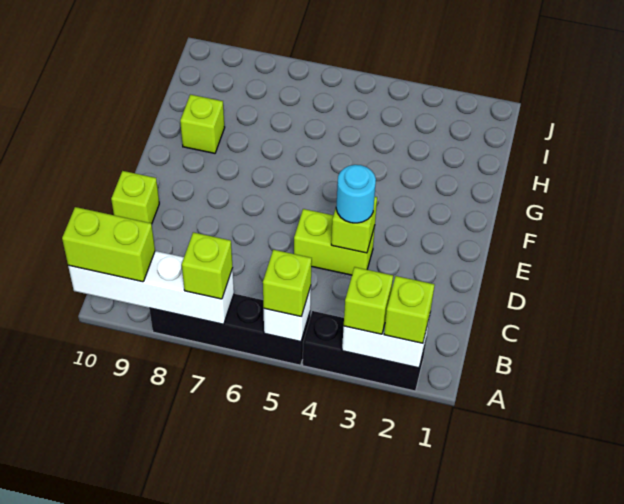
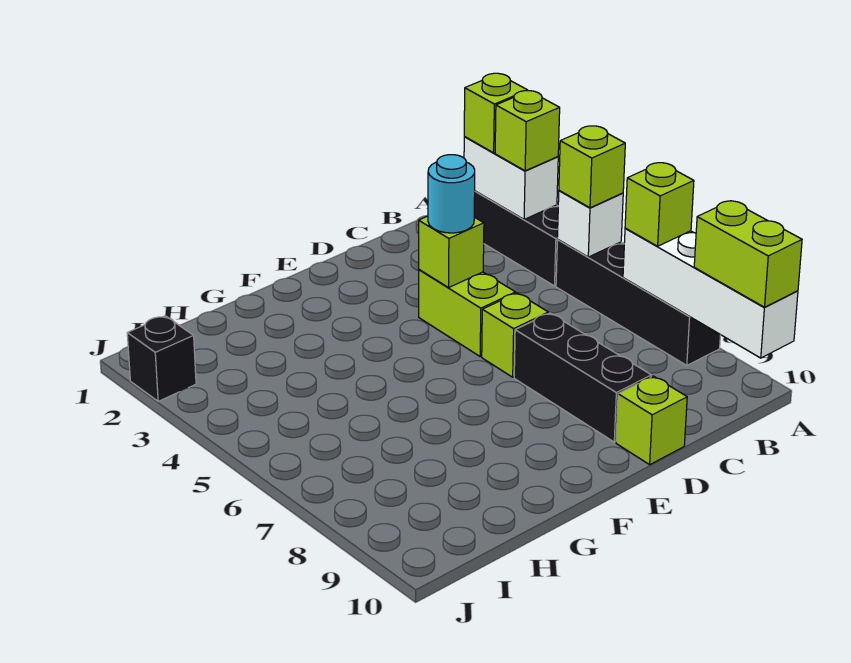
none -> black brick D7:D9 level 1
lime brick G9 level 1 -> lime brick D6 level 1
none -> black brick J2 level 1

